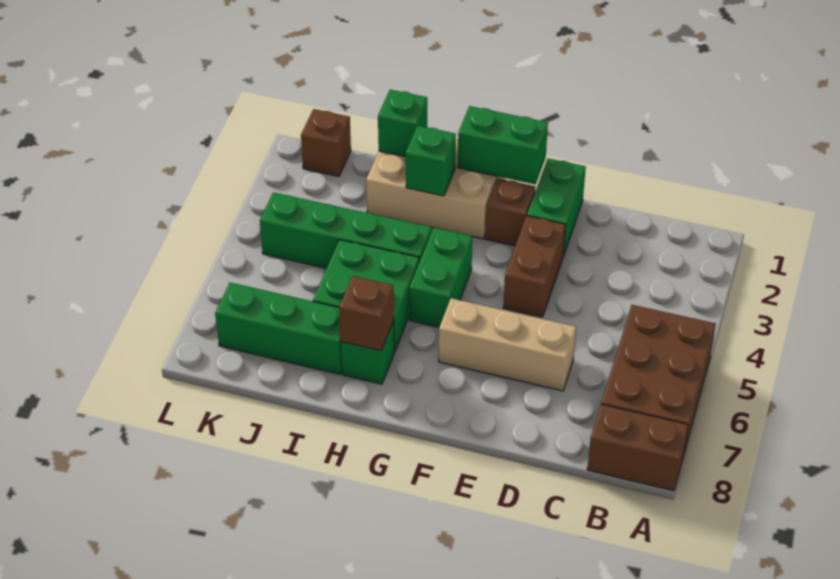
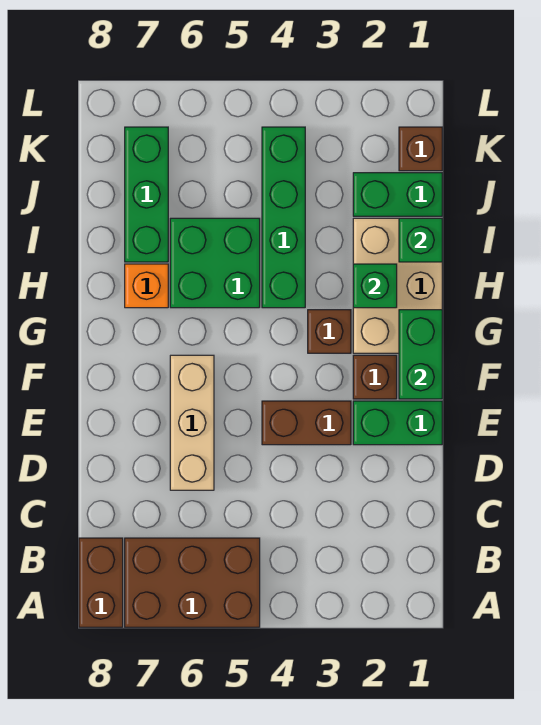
green brick G4:G5 level 1 -> green brick J1:J2 level 1
green brick H7 level 1 -> orange brick H7 level 1
brown brick H7 level 2 -> brown brick G3 level 1

